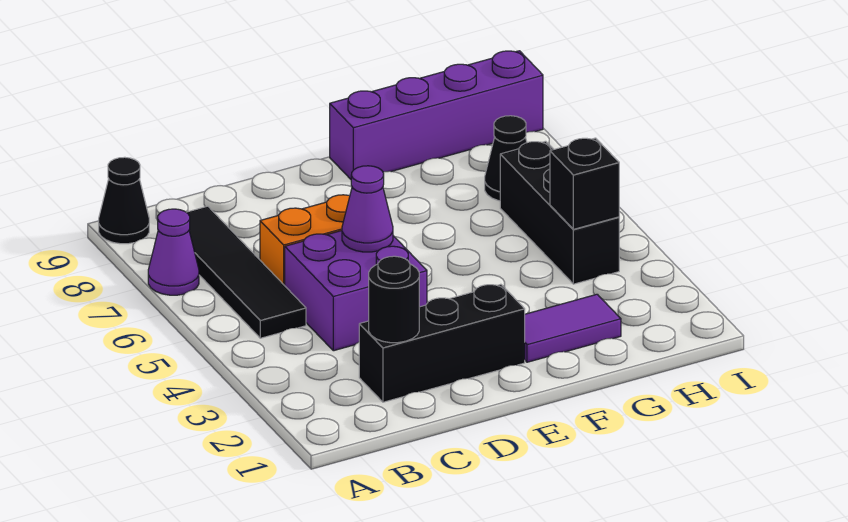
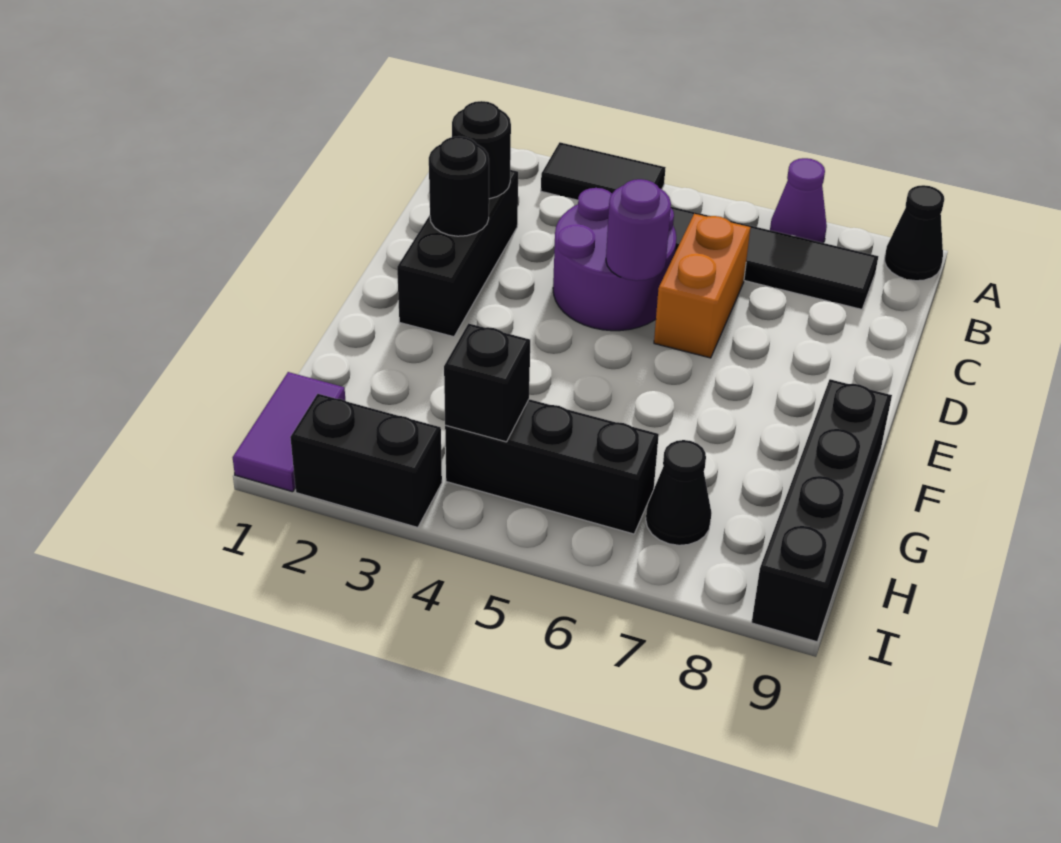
none -> black tile A3:A4 level 1
purple brick C4:D5 level 1 -> purple round brick C4:D5 level 1
none -> black round brick D2 level 2
purple cone D5 level 2 -> purple round brick D5 level 2
purple tile F2:G2 level 1 -> purple tile H1:I1 level 1
purple brick F9:I9 level 1 -> black brick F9:I9 level 1
none -> black brick I2:I3 level 1

